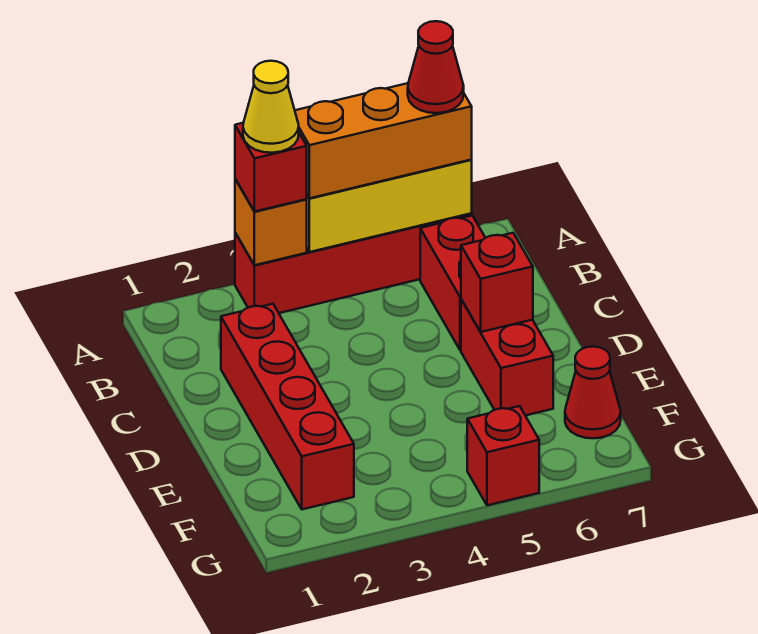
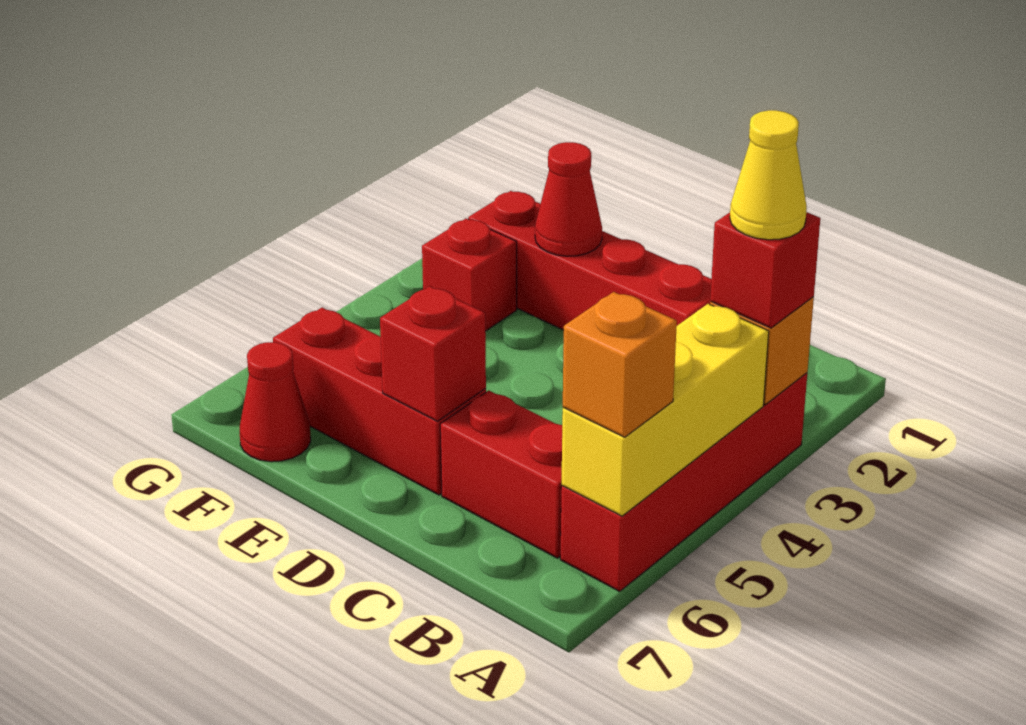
orange brick A4:A6 level 3 -> orange brick A6 level 3
red cone A6 level 4 -> red cone E2 level 2
red brick D6:E6 level 1 -> red brick D6:F6 level 1
red brick G5 level 1 -> red brick F3 level 1

